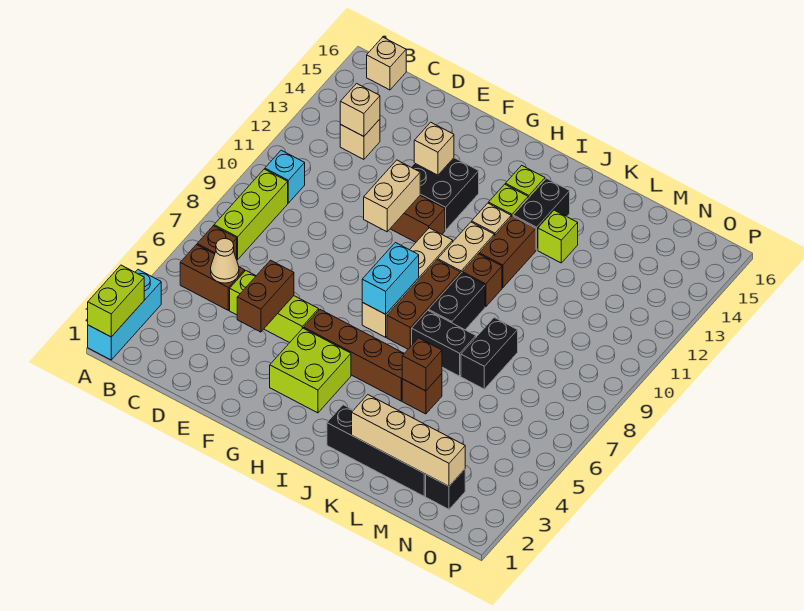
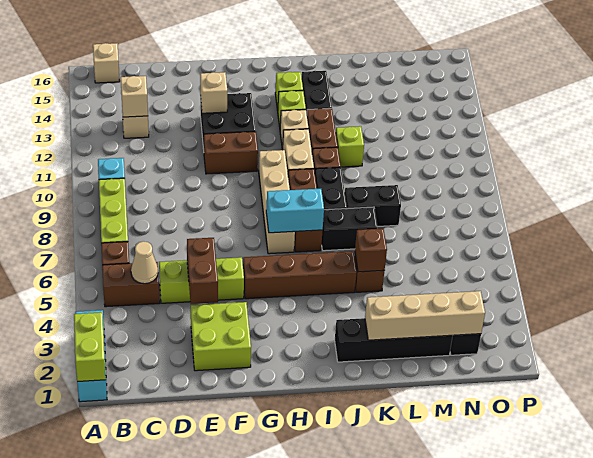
tan brick F10:F11 level 2 -> none
lime brick G3:H4 level 1 -> lime brick E2:F3 level 1
cyan brick H7:H8 level 2 -> cyan brick H7:I7 level 2
lime brick K13 level 1 -> lime brick K11 level 1
black brick L7:L8 level 1 -> black brick K8:L8 level 1

